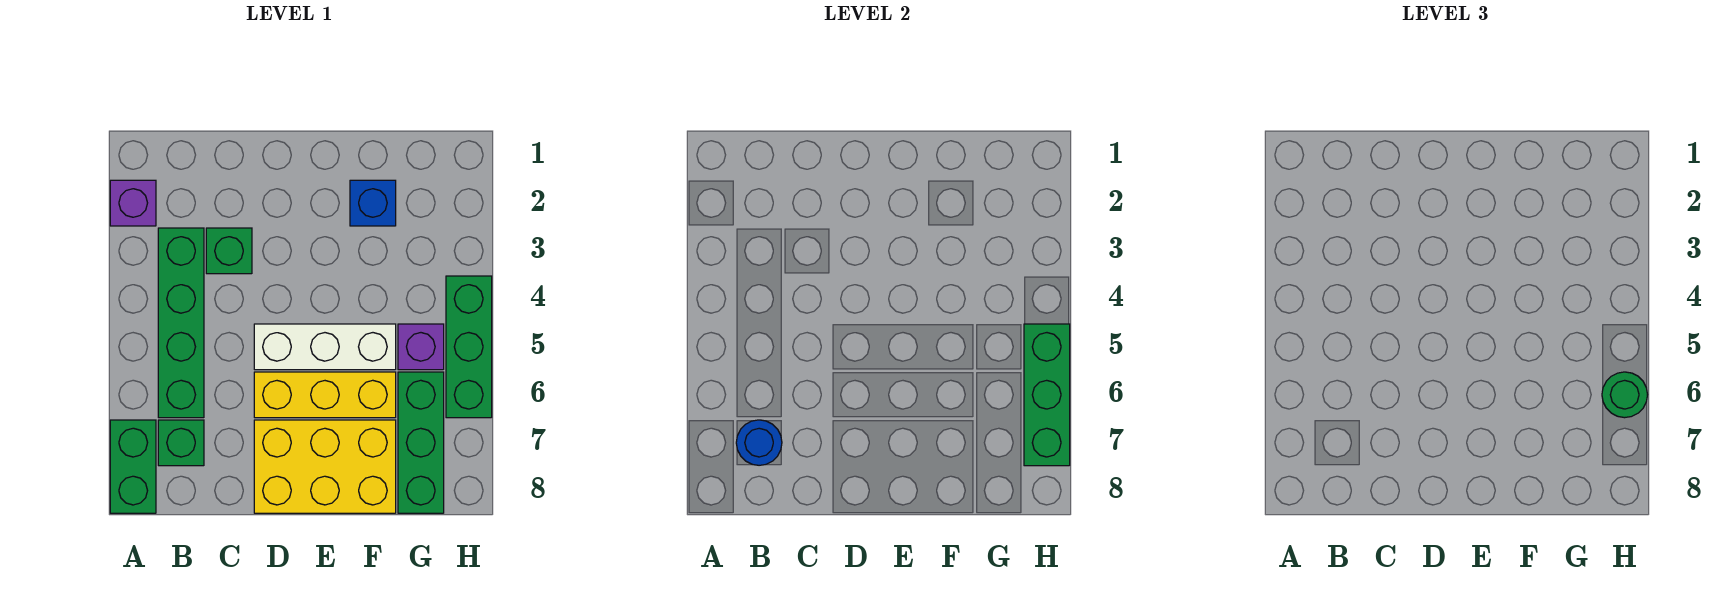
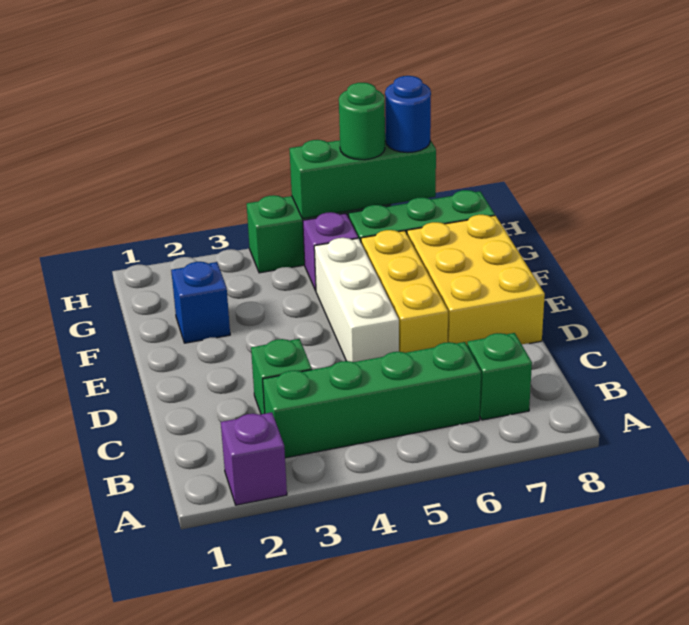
green brick A7:A8 level 1 -> none
blue round brick B7 level 2 -> blue round brick H7 level 3

